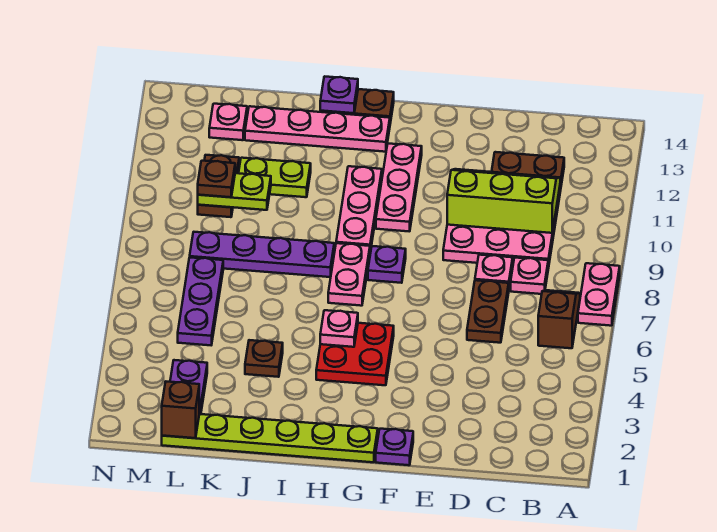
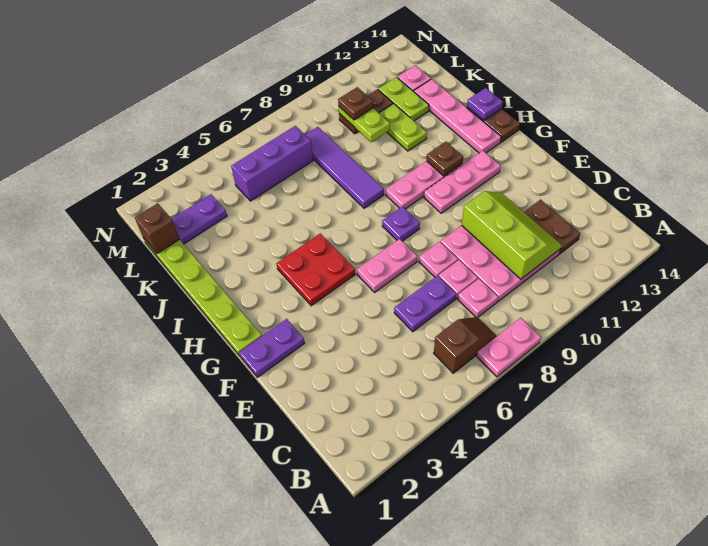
brown plate D6:D7 level 1 -> purple plate D6:D7 level 1
purple plate F1 level 1 -> purple plate F1:F2 level 1
pink plate H5 level 2 -> pink plate E8 level 1
pink plate H7:H8 level 1 -> pink plate F6:F7 level 1
purple plate I8:L8 level 1 -> purple tile I8:L8 level 1
brown plate J4 level 1 -> brown plate H11 level 2
none -> lime plate K12:L12 level 1
purple plate L5:L7 level 1 -> purple brick L5:L7 level 1

